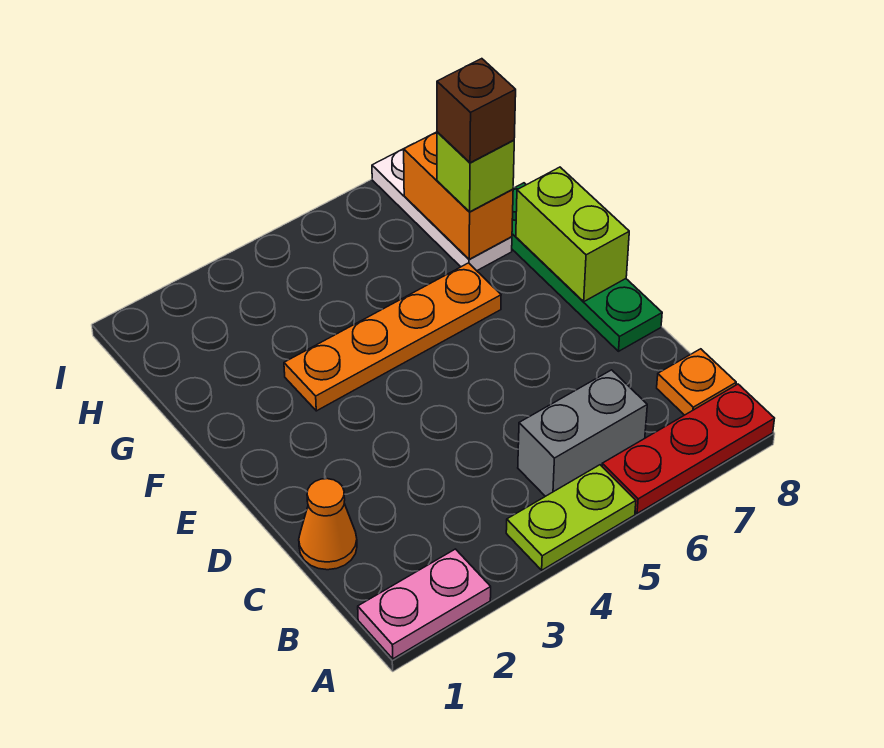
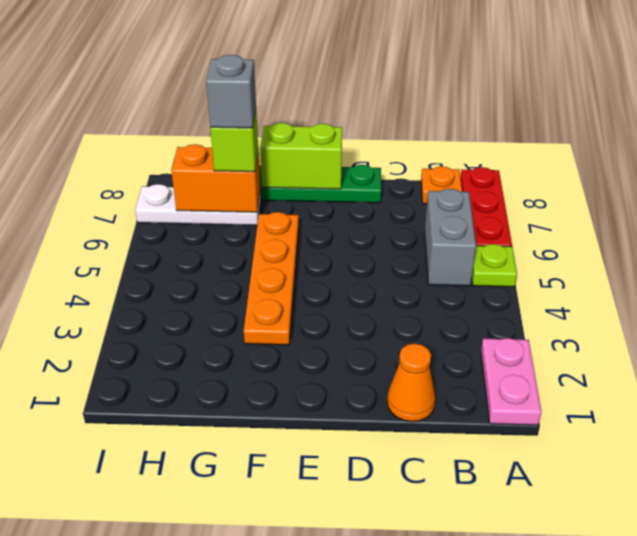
lime plate A4:A5 level 1 -> lime plate A5 level 1
brown brick G7 level 4 -> grey brick G7 level 4

